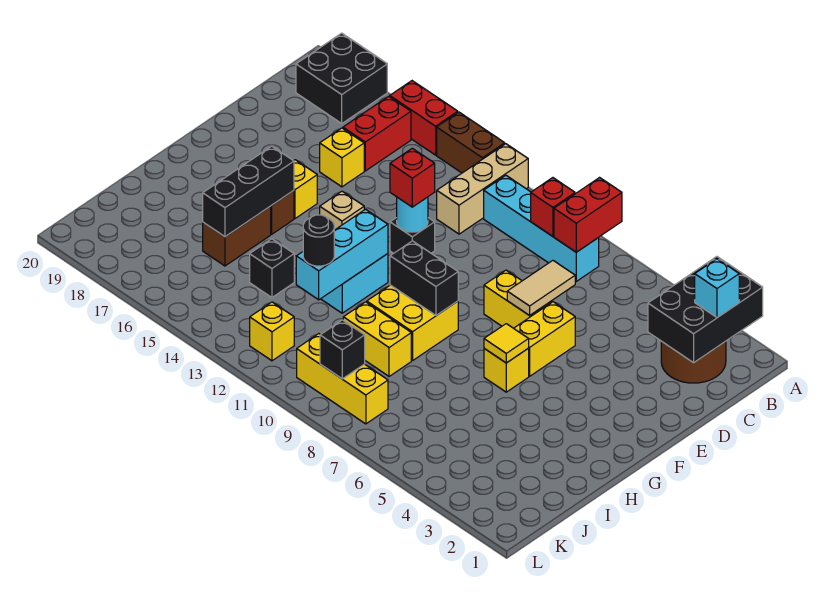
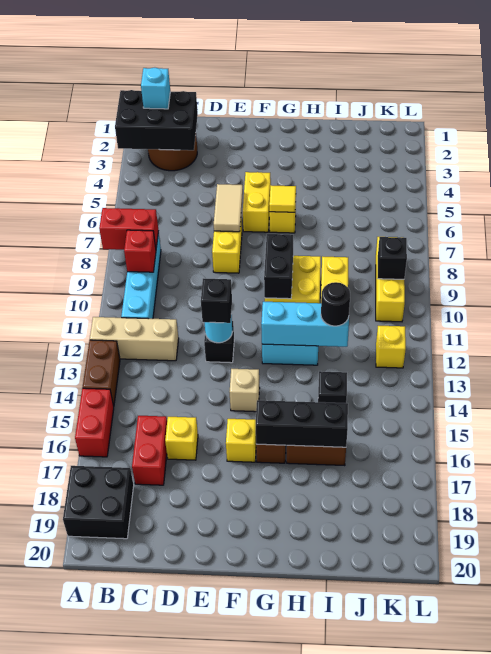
red brick B16:C16 level 1 -> red brick C16:C17 level 1
tan tile D7:E7 level 2 -> tan tile E6:E7 level 2
yellow brick E6:F6 level 1 -> yellow brick F5:F6 level 1
red brick E12 level 3 -> black brick E12 level 3

